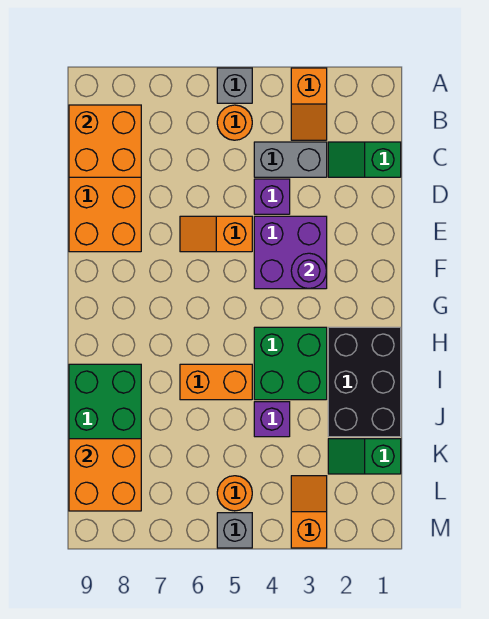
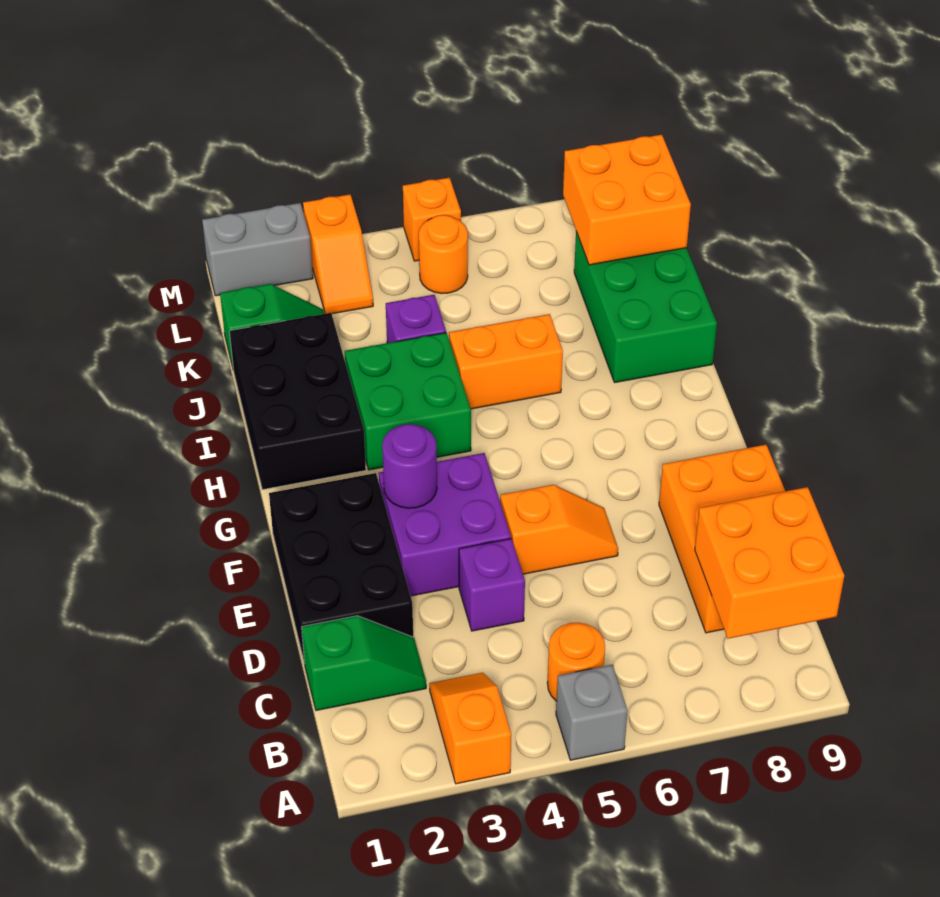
grey brick C3:C4 level 1 -> grey brick M1:M2 level 1
none -> black brick D1:F2 level 1
grey brick M5 level 1 -> orange brick M5 level 1

